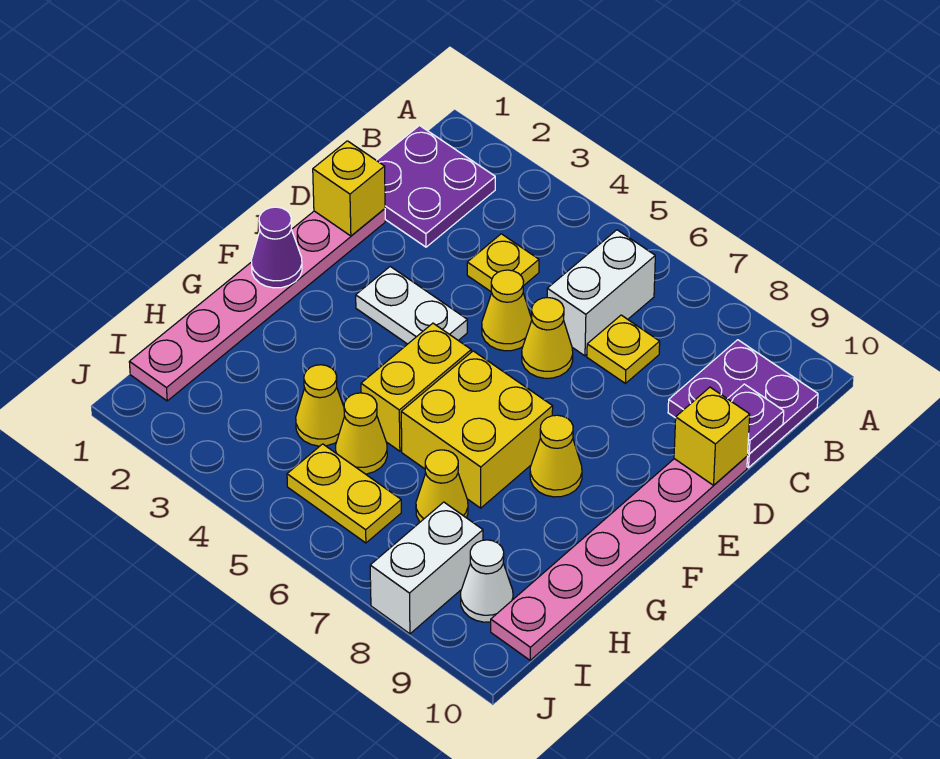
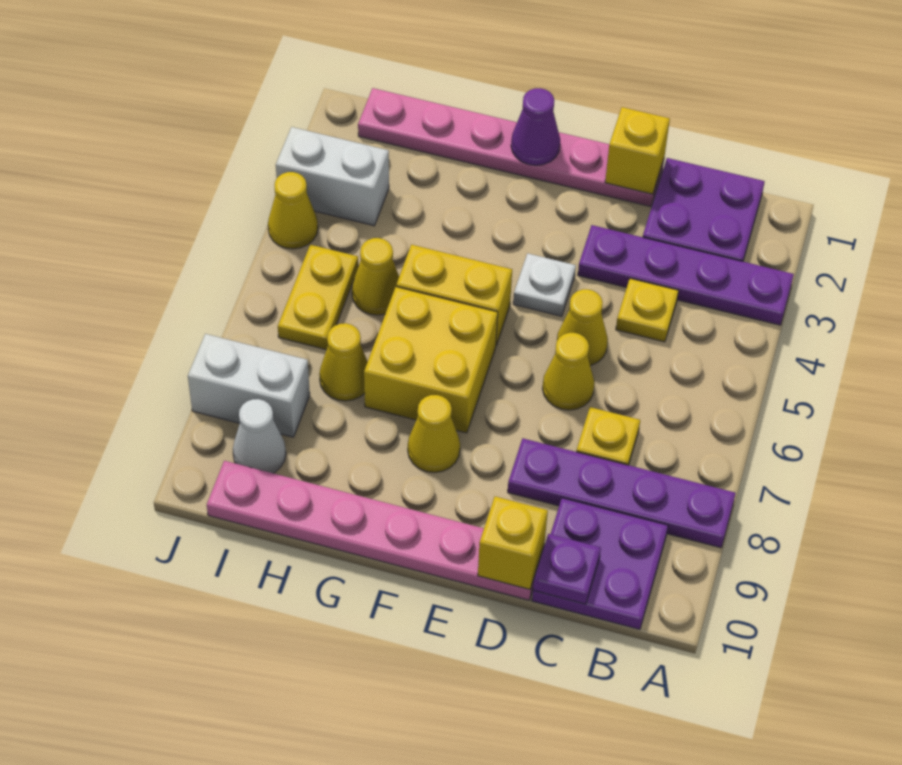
none -> purple plate A3:D3 level 1
none -> purple plate A8:D8 level 1
white brick B6:C6 level 1 -> white brick I3:J3 level 1
white plate E3:E4 level 1 -> white plate E4 level 1
yellow cone H4 level 1 -> yellow cone J4 level 1

